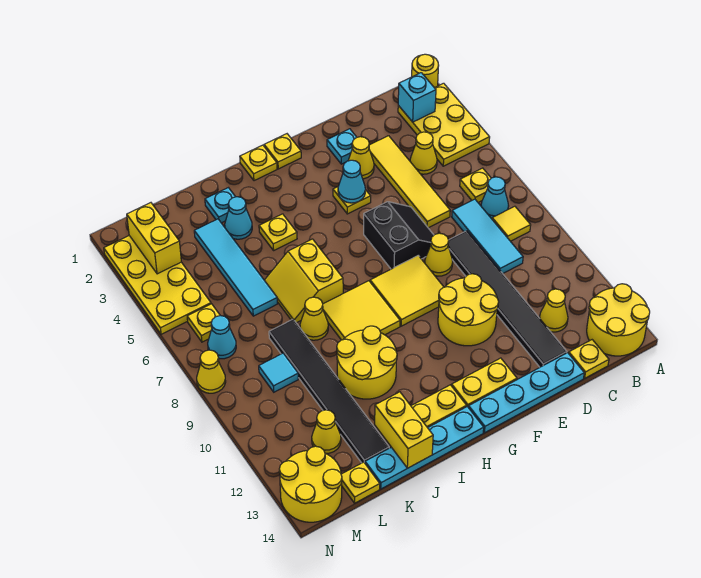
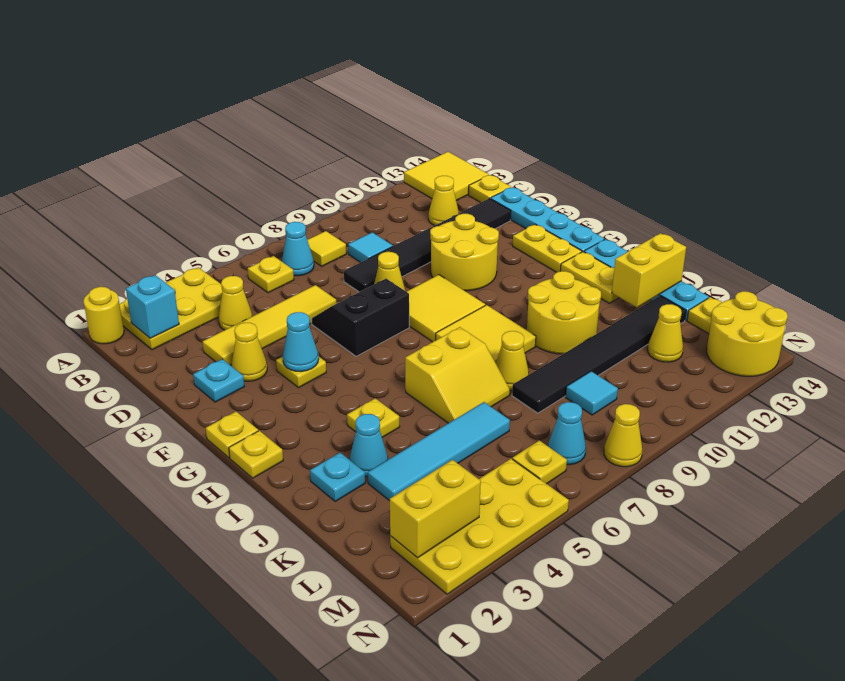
yellow round brick A13:B14 level 1 -> yellow tile A13:B14 level 1
cyan tile C7:C9 level 1 -> cyan tile C9 level 1

